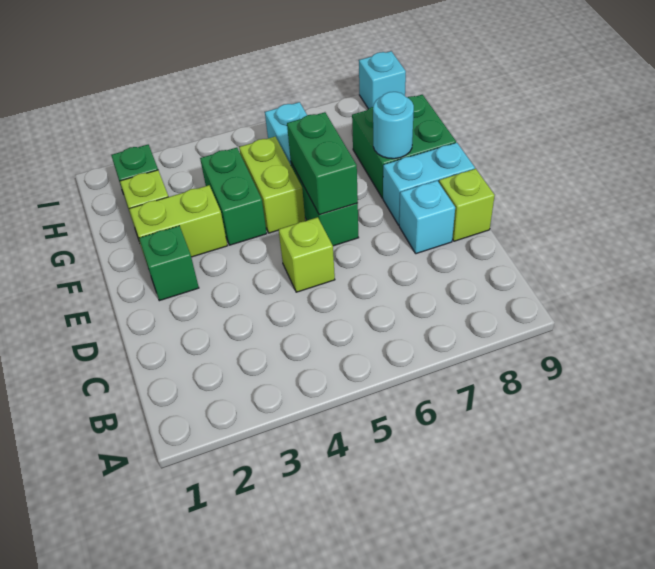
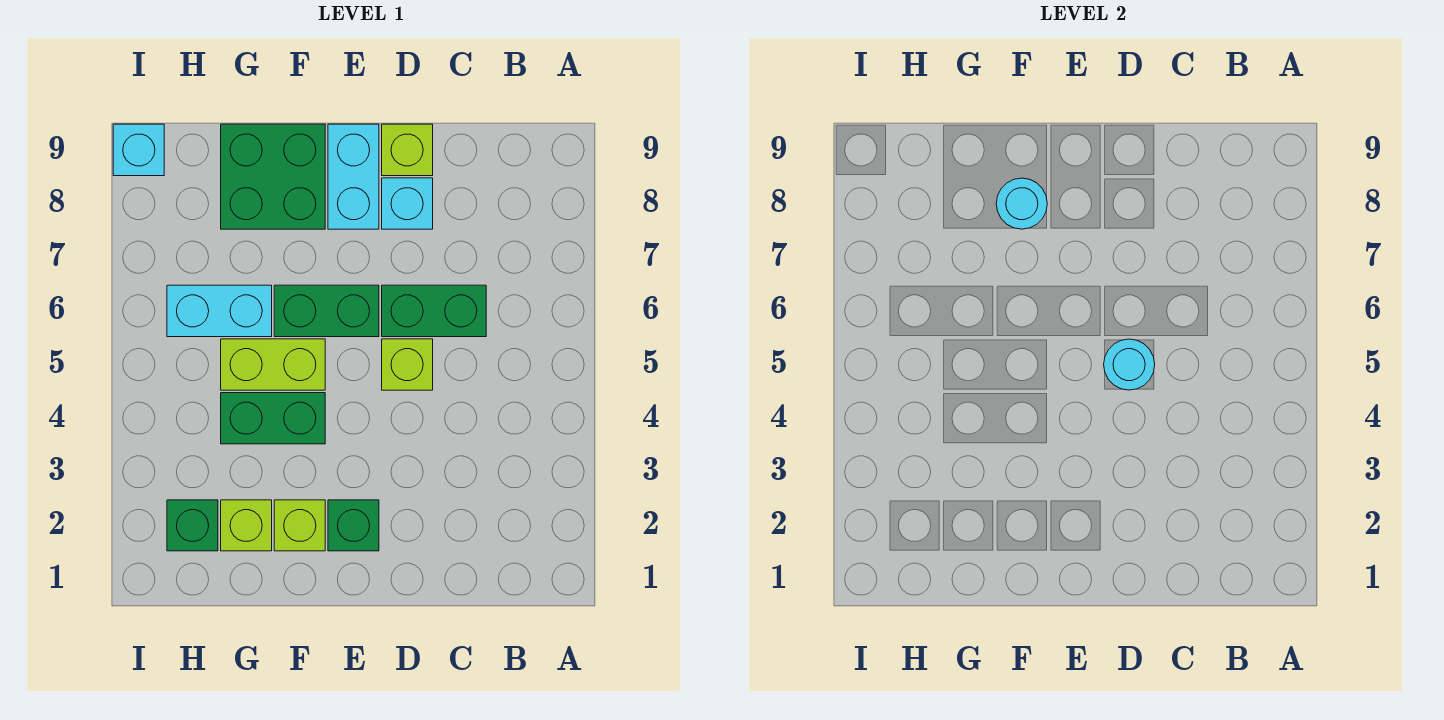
none -> cyan round brick D5 level 2
green brick E6:F6 level 2 -> green brick C6:D6 level 1
lime brick F2:F3 level 1 -> lime brick F2 level 1

